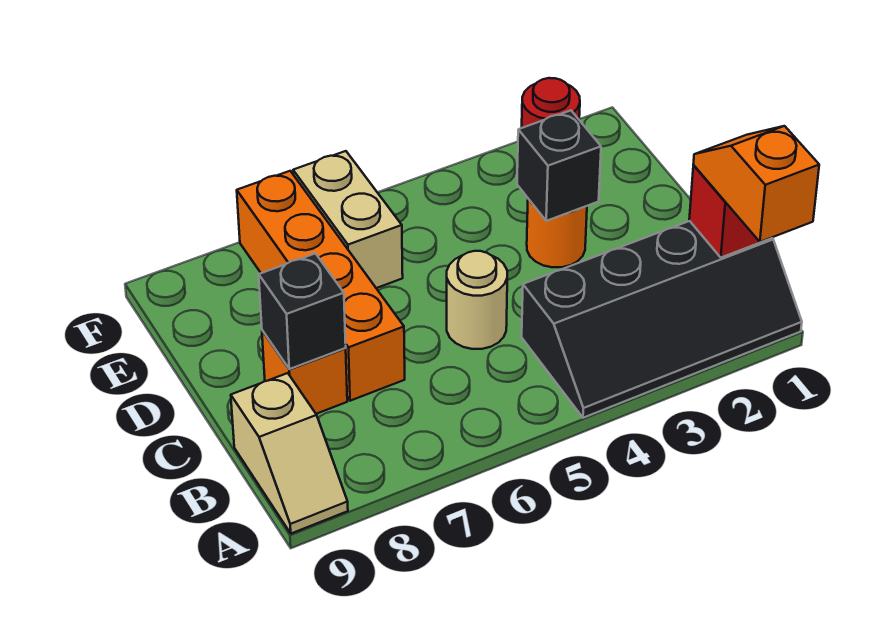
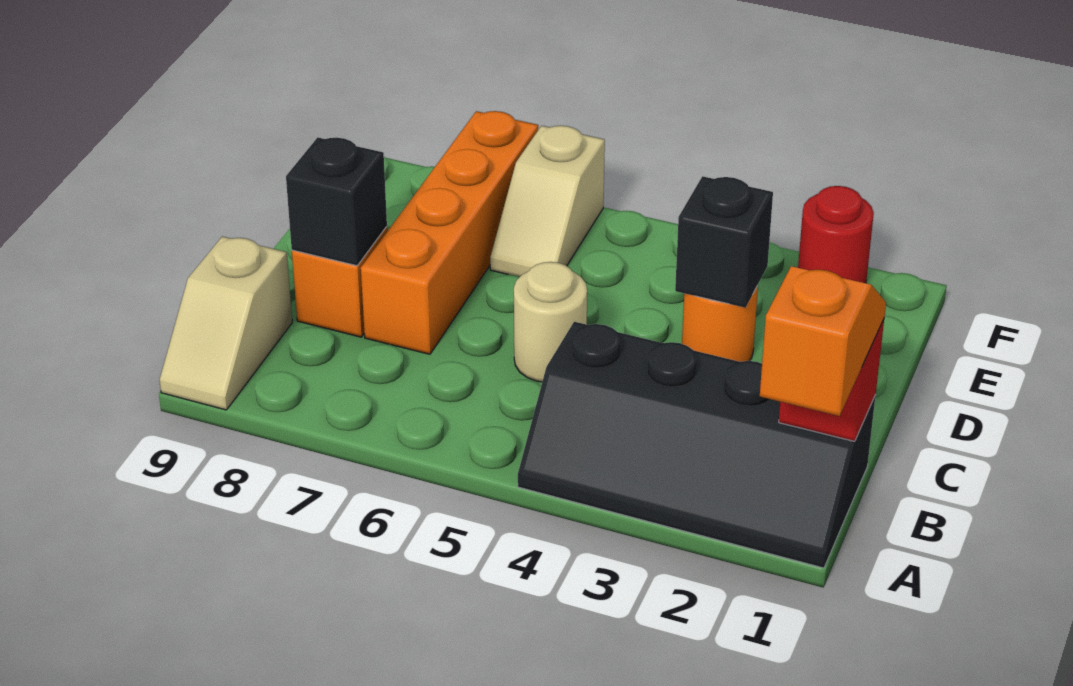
tan brick E6:F6 level 1 -> tan slope E6:F6 level 1 top F

